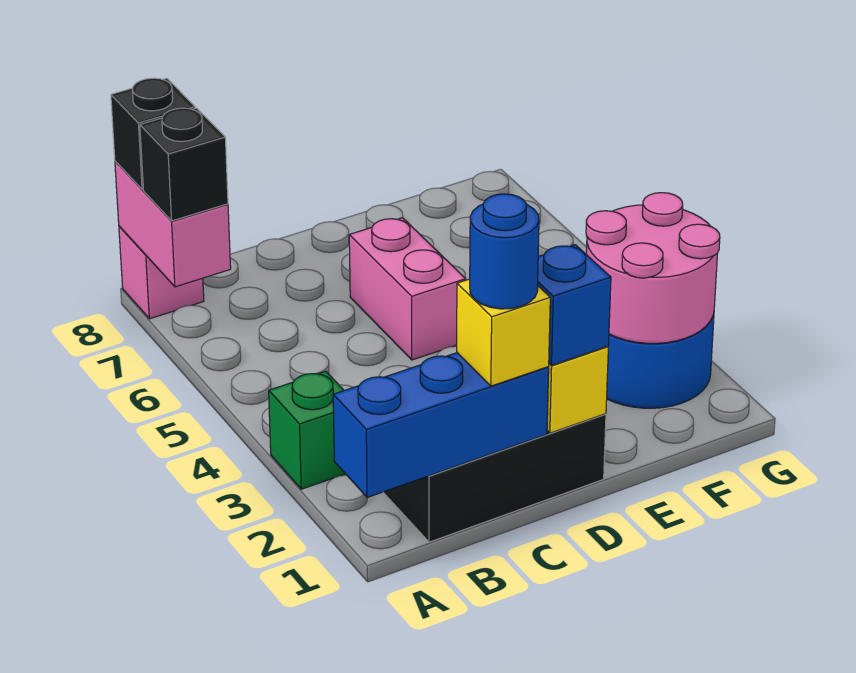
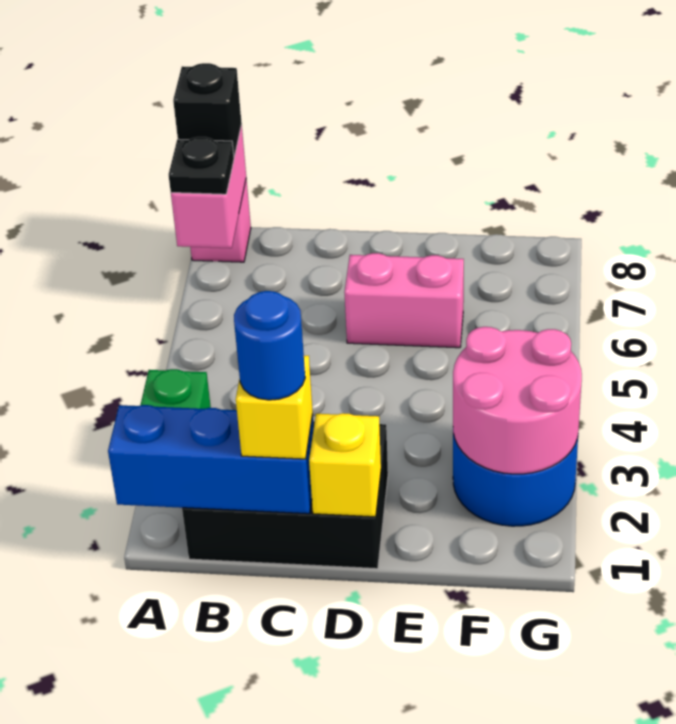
black brick A7 level 3 -> black plate A7 level 3
blue brick D1 level 3 -> none
pink brick D5:D6 level 1 -> pink brick D6:E6 level 1

